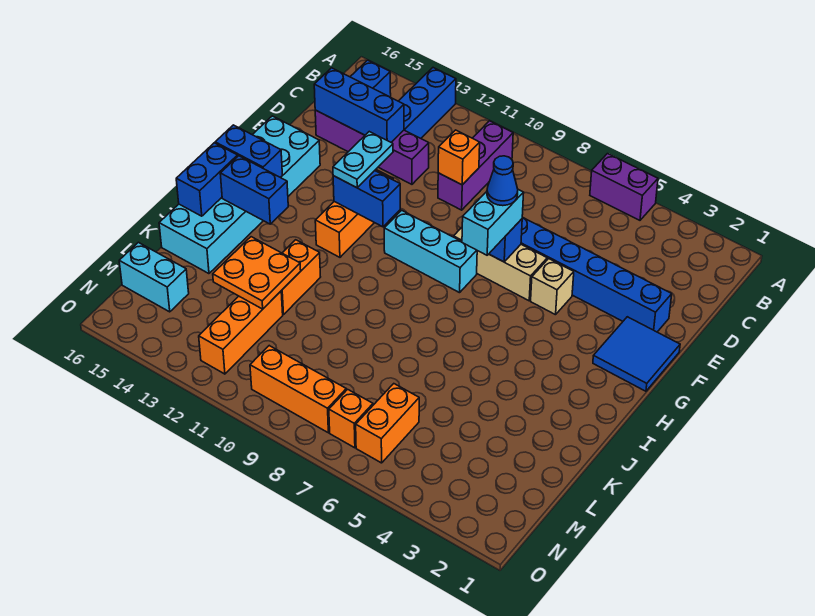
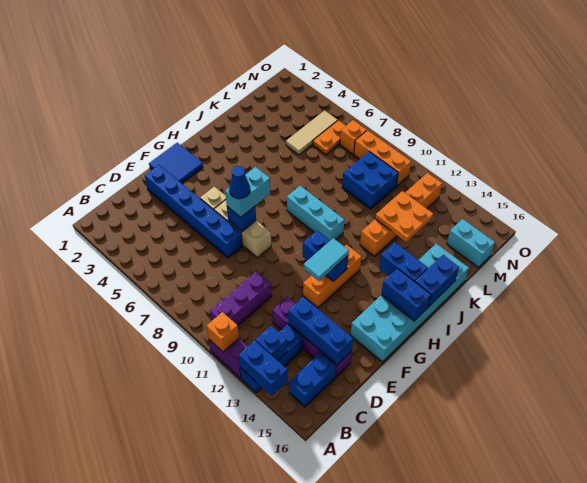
purple brick A5:A6 level 1 -> purple brick A11:A12 level 1
none -> blue brick A13:A14 level 2
none -> blue brick B13 level 2
orange brick D10 level 2 -> orange brick A11 level 2
cyan plate F12:G12 level 3 -> cyan tile F12:G12 level 3
cyan brick G8:G10 level 1 -> cyan brick I8:I10 level 1
none -> tan tile L5:N5 level 1
none -> blue brick L9:M10 level 1
orange brick M6:N6 level 1 -> orange plate M6:N6 level 1

